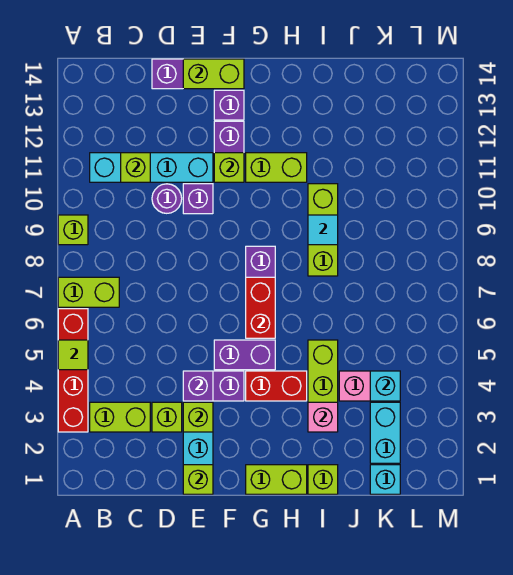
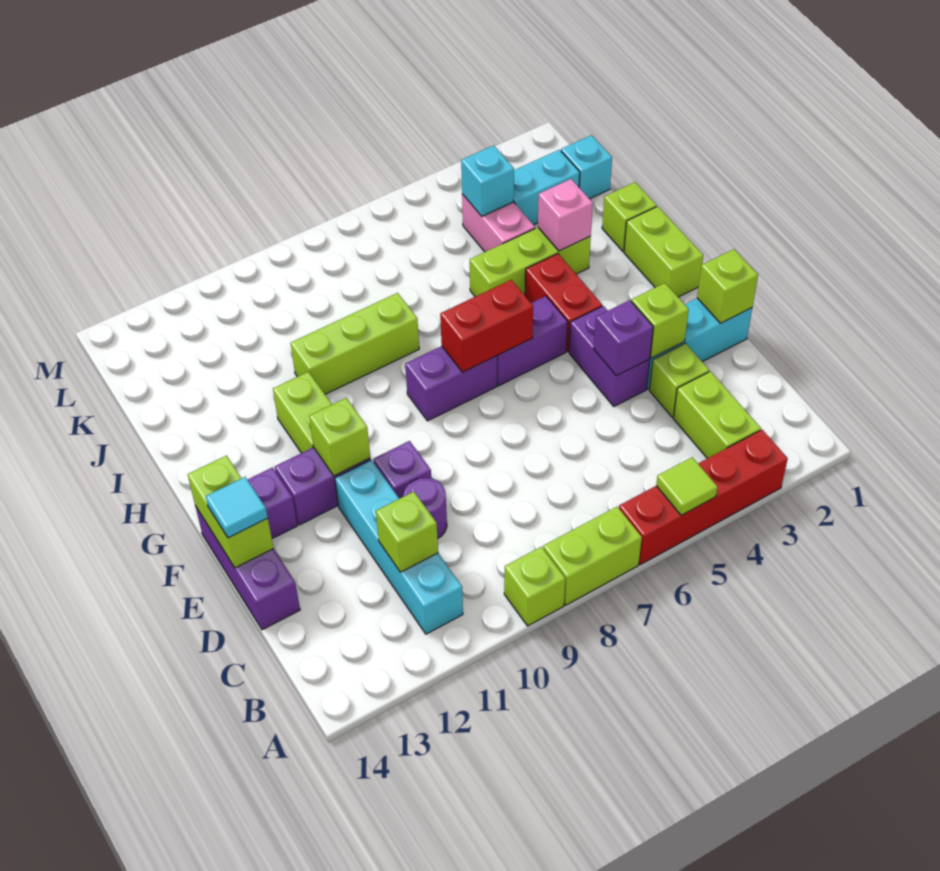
lime brick A7:B7 level 1 -> lime brick A7:A8 level 1
purple brick F5:G5 level 1 -> purple brick G5:G6 level 1
cyan tile I9 level 2 -> cyan tile E14 level 3

